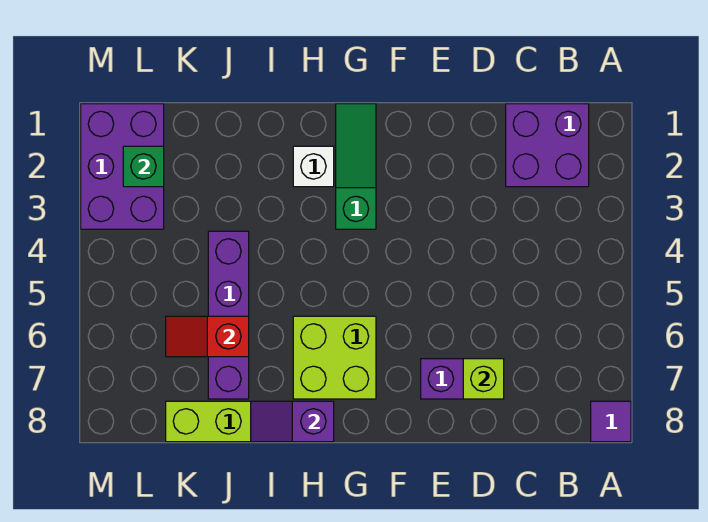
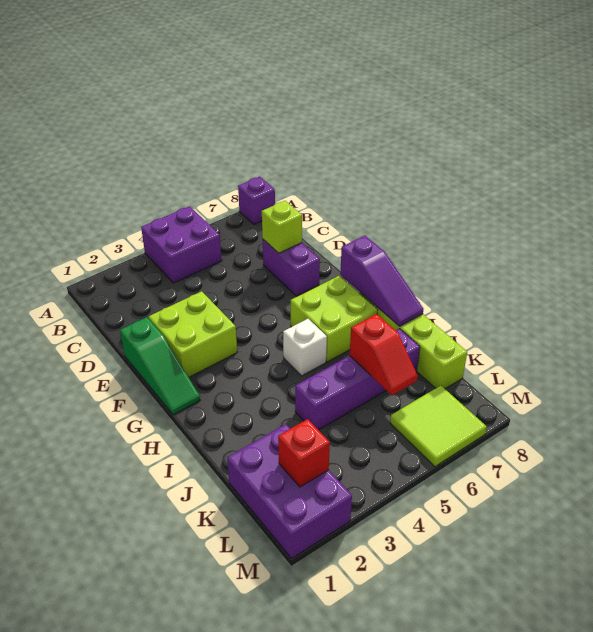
purple tile A8 level 1 -> purple brick A8 level 1
purple brick B1:C2 level 1 -> purple brick A4:B5 level 1
none -> lime brick E2:F3 level 1
green slope G1:G3 level 1 top 3 -> green slope E1:G1 level 1 top E
white brick H2 level 1 -> white brick H5 level 1
purple slope H8:I8 level 2 top H -> purple slope G8:I8 level 2 top G
purple brick L1:M3 level 1 -> purple brick K1:M2 level 1
green brick L2 level 2 -> red brick L2 level 2
none -> lime tile L6:M7 level 1

